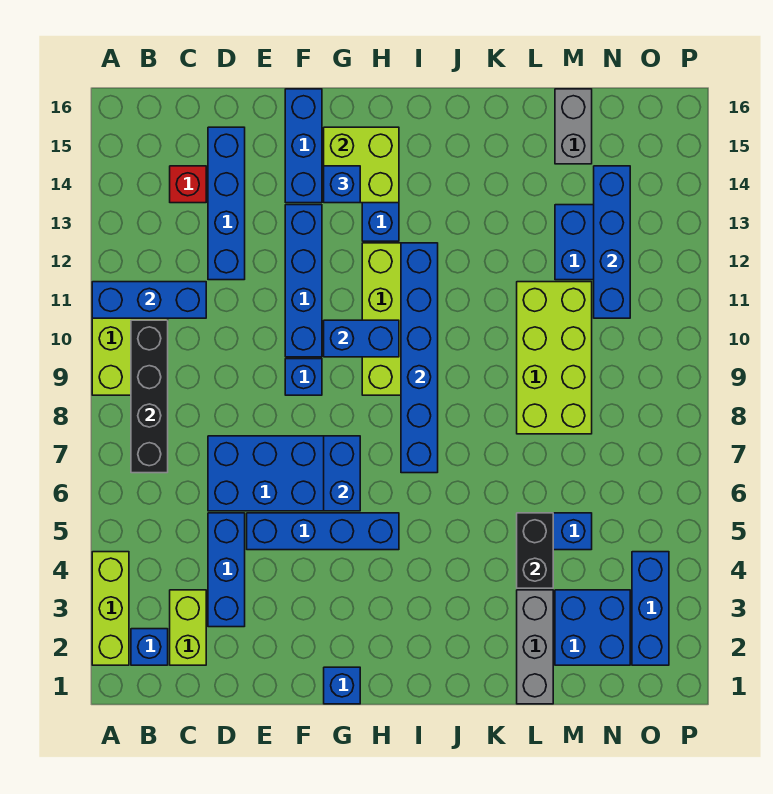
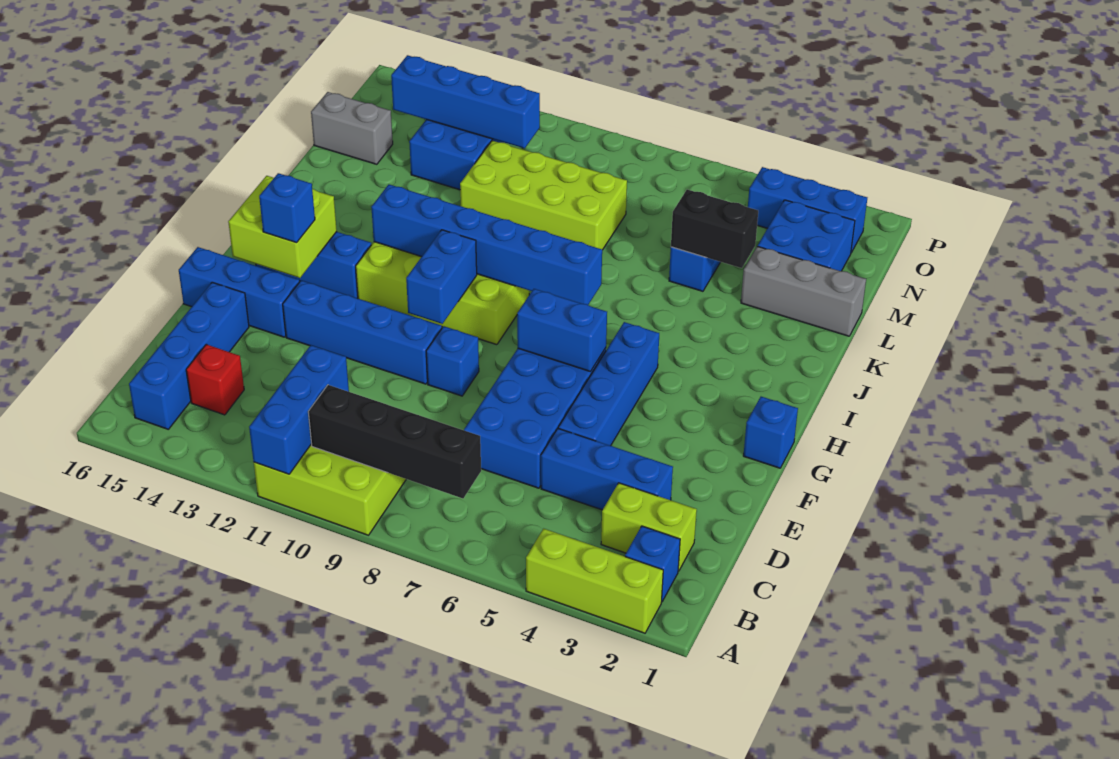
blue brick D12:D15 level 1 -> blue brick B15:E15 level 1

